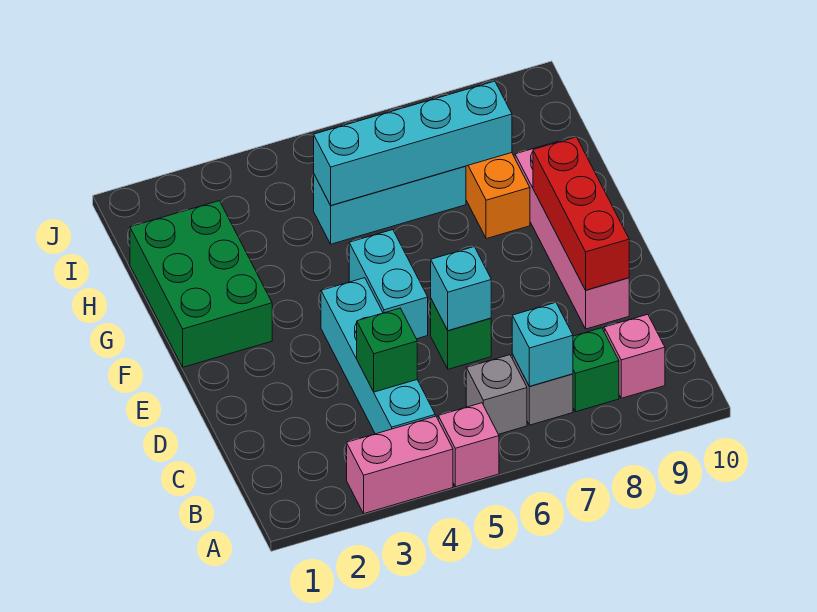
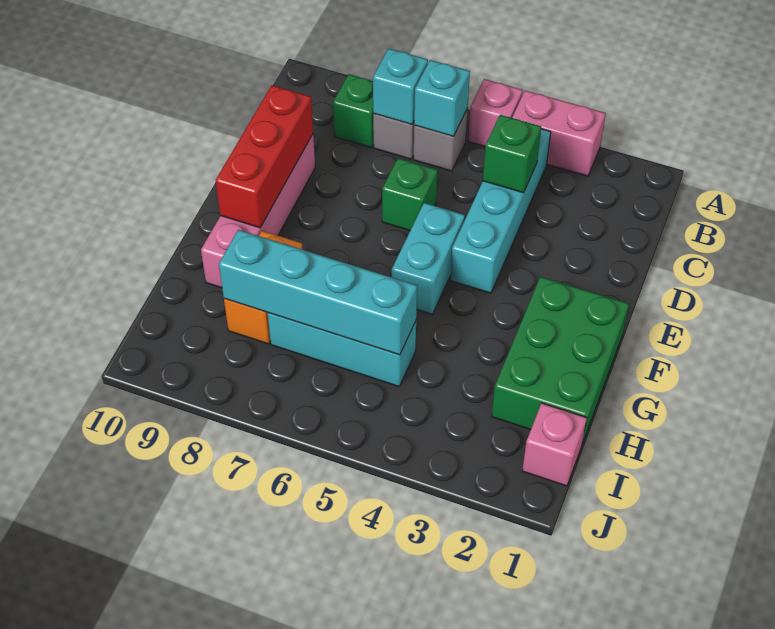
pink brick B9 level 1 -> pink brick I1 level 1
cyan brick D6 level 2 -> cyan brick B6 level 2

